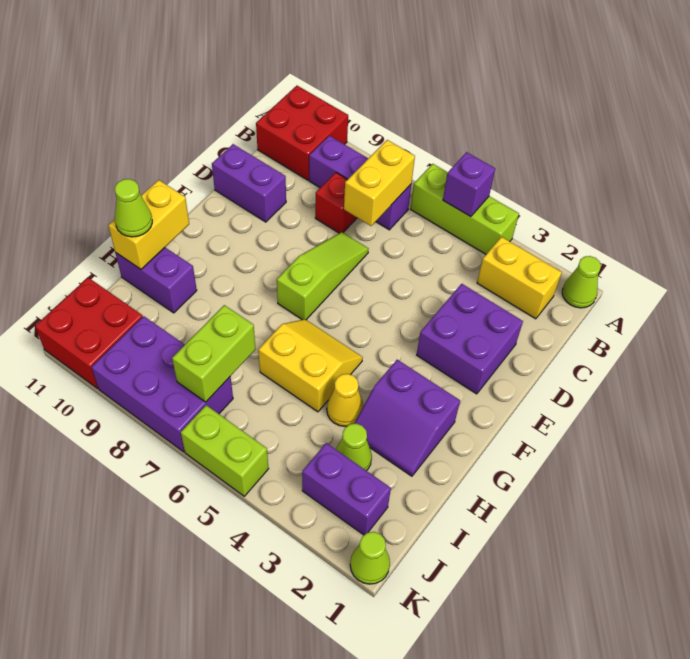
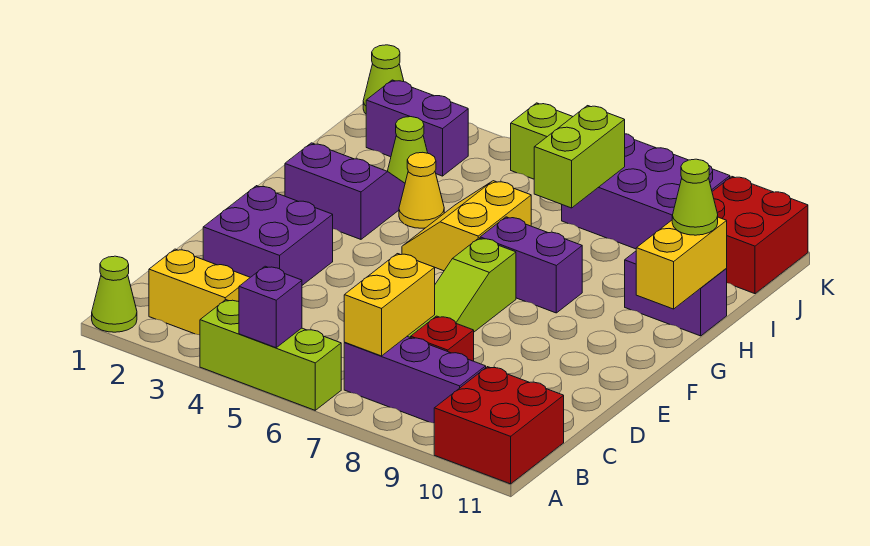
purple brick D10:D11 level 1 -> purple brick G7:G8 level 1
yellow slope G5:H6 level 1 top H -> yellow slope G5:H6 level 1 top 6

